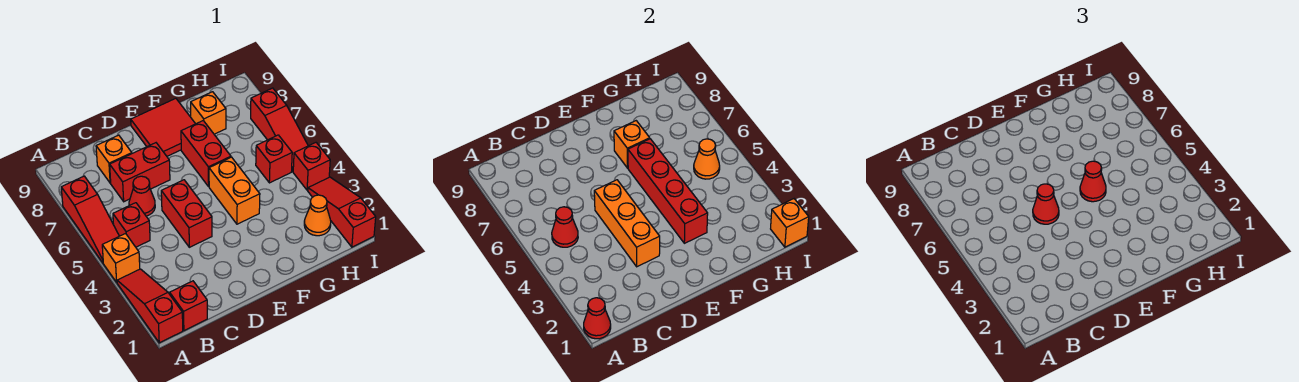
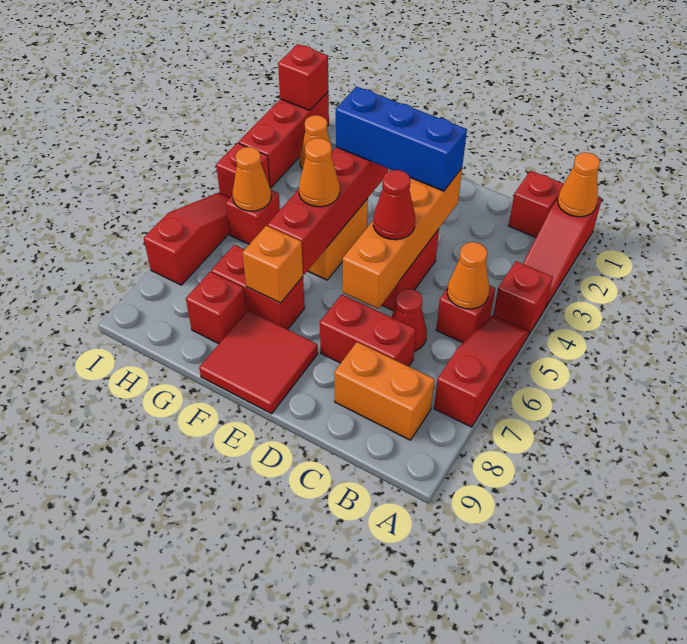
red cone A1 level 2 -> orange cone A1 level 2
orange brick A4 level 1 -> red brick A4 level 1
red cone B5 level 2 -> orange cone B5 level 2
orange brick C8 level 1 -> orange brick B8:C8 level 1
orange brick D3:D5 level 2 -> orange brick D3:D6 level 2
none -> blue brick D3:F3 level 3
red cone F5 level 3 -> orange cone F5 level 3
red brick F6:F7 level 1 -> red brick F7:G7 level 1
orange brick G8 level 1 -> red brick G8 level 1
red slope I1:I3 level 1 top 1 -> red brick I1:I3 level 1
orange brick I1 level 2 -> red brick I1 level 2

